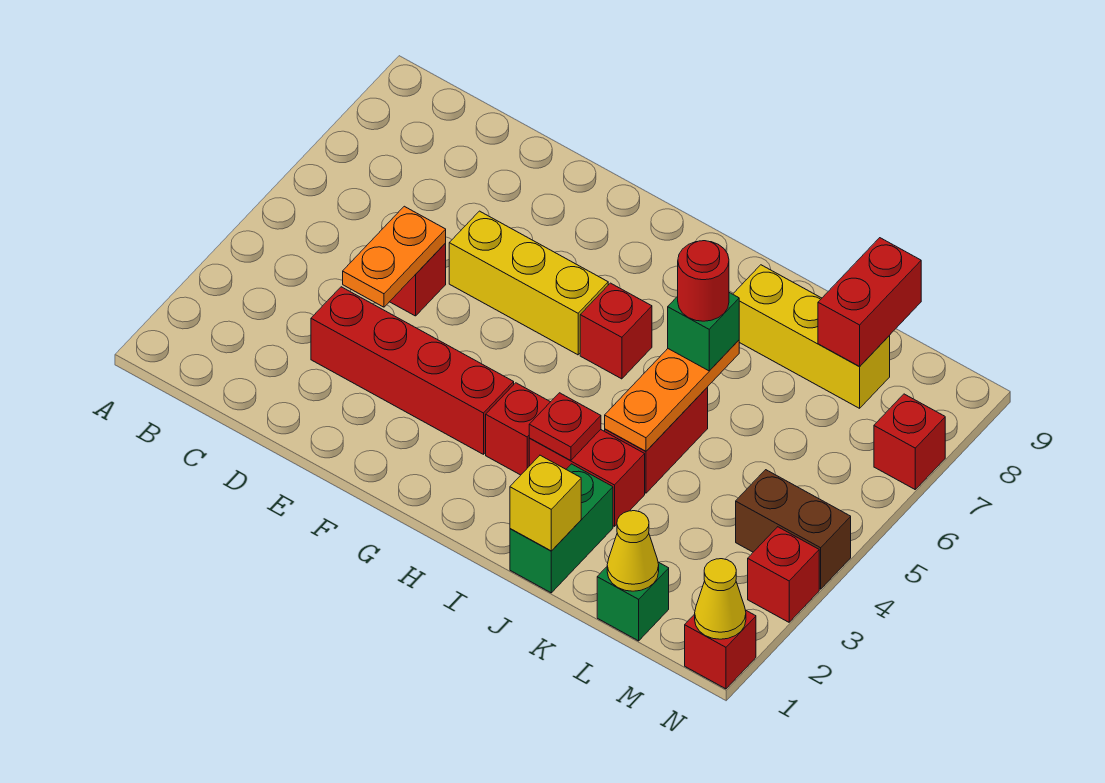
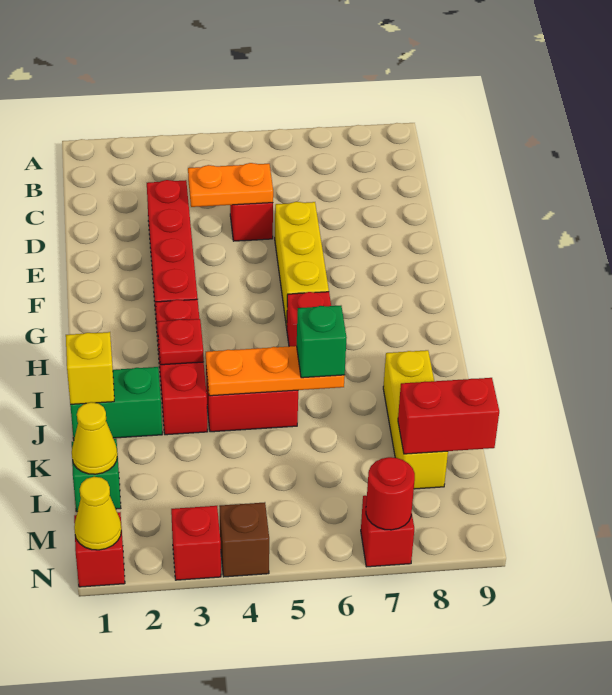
red round brick J6 level 4 -> red round brick N7 level 2
brown brick M4:N4 level 1 -> brown brick N4 level 1

